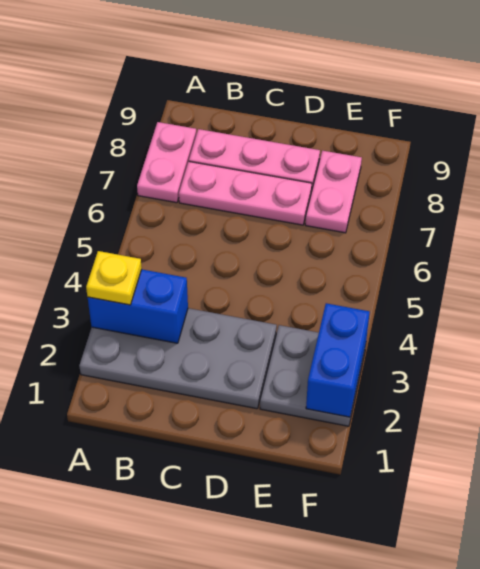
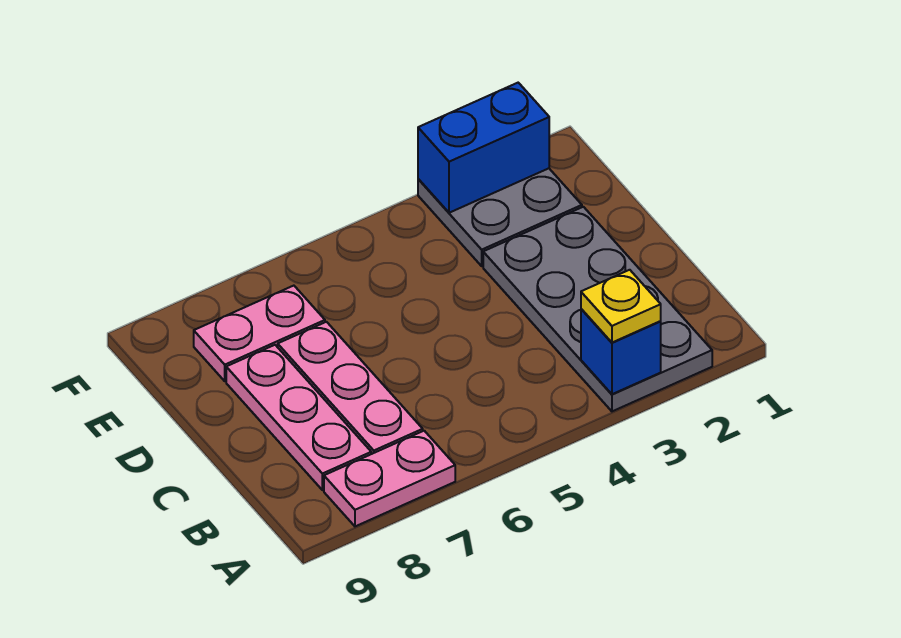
blue brick A3:B3 level 2 -> blue brick A3 level 2

